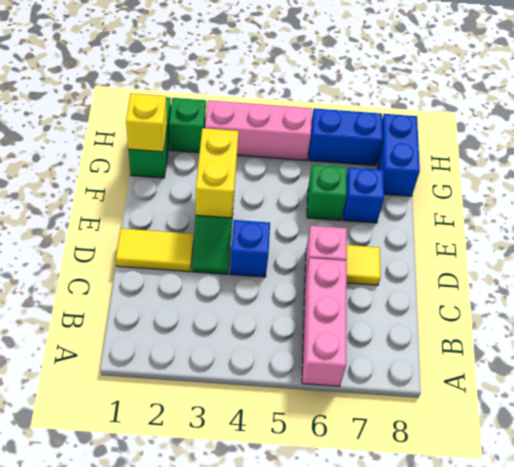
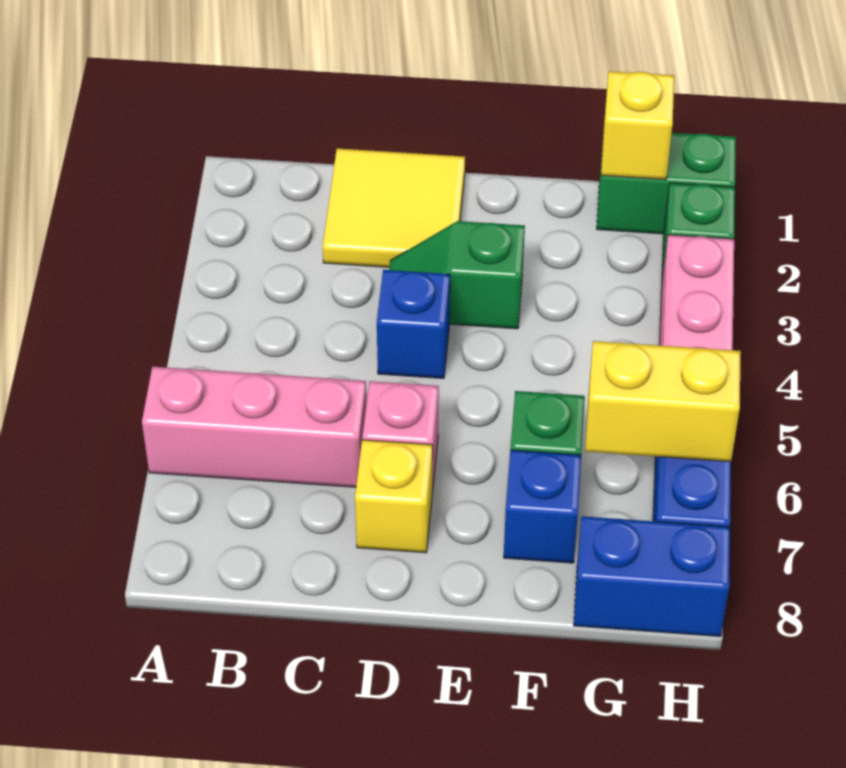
yellow tile D1:D2 level 1 -> yellow tile C1:D2 level 1
yellow tile D7 level 1 -> yellow brick D7 level 1
yellow brick E3:F3 level 2 -> yellow brick G6:H6 level 2

